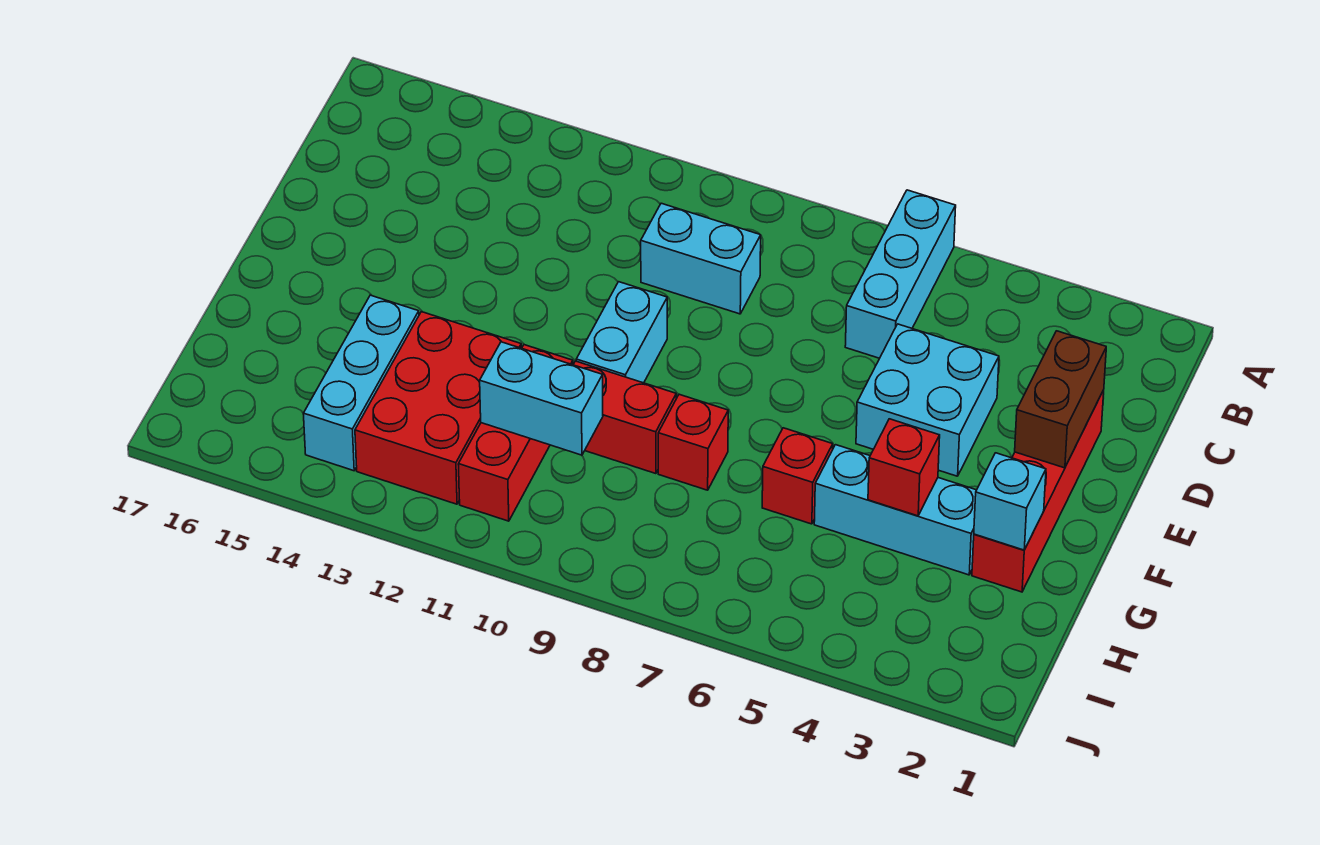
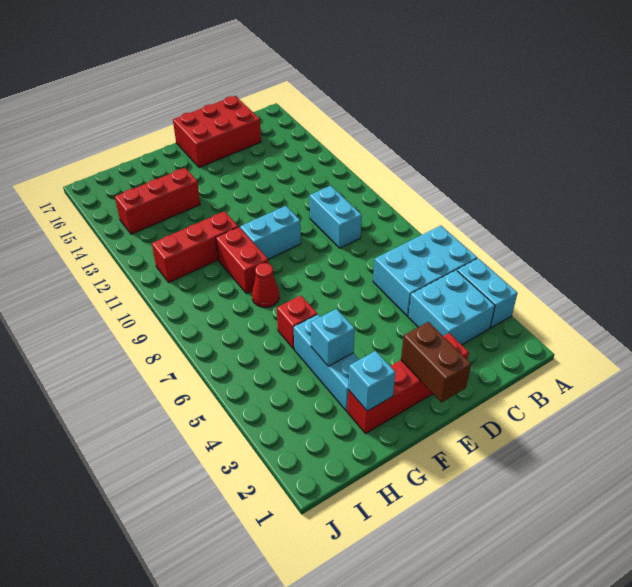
cyan brick A6:C6 level 1 -> cyan brick A5:C6 level 1
brown brick D2:E2 level 2 -> brown brick E1:E2 level 2
cyan brick D4:E5 level 1 -> cyan brick B3:C4 level 1
red brick G4 level 2 -> cyan brick G4 level 2
red brick G8 level 1 -> red cone G8 level 1
red brick G12:I13 level 1 -> red brick C16:E17 level 1
cyan brick G14:I14 level 1 -> red brick G14:I14 level 1
cyan brick H10:H11 level 2 -> cyan brick A3:A4 level 1

